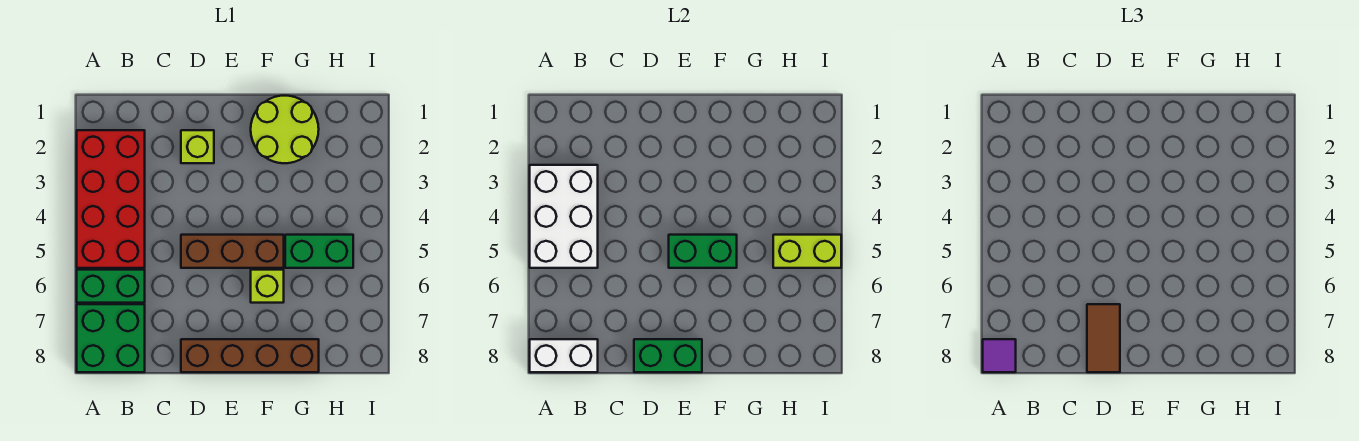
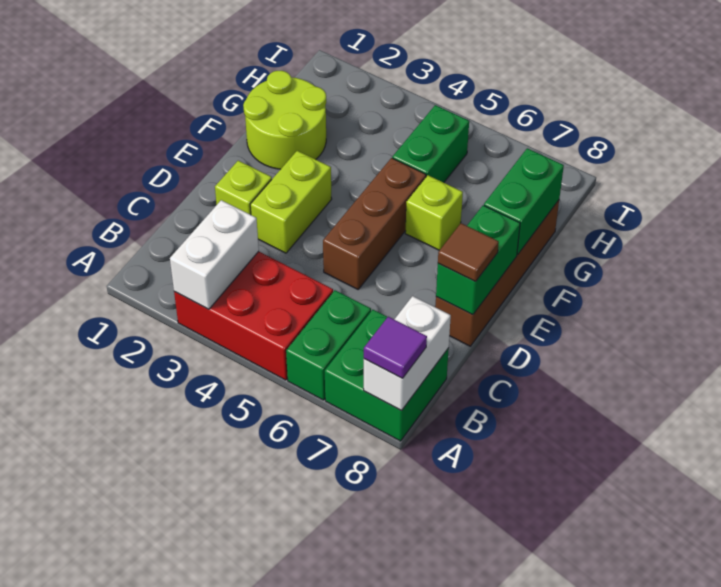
red brick A2:B5 level 1 -> red brick A3:B5 level 1
white brick A3:B5 level 2 -> white brick A3:B3 level 2
brown tile D7:D8 level 3 -> brown tile D8 level 3
green brick E5:F5 level 2 -> green brick F8:G8 level 2
lime brick H5:I5 level 2 -> lime brick D3:E3 level 1

